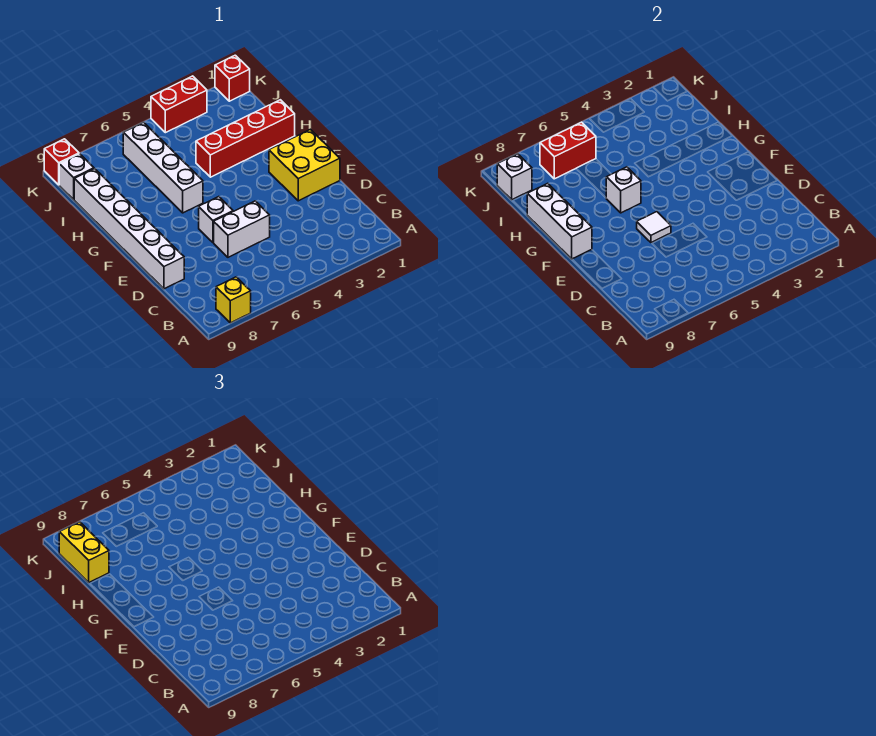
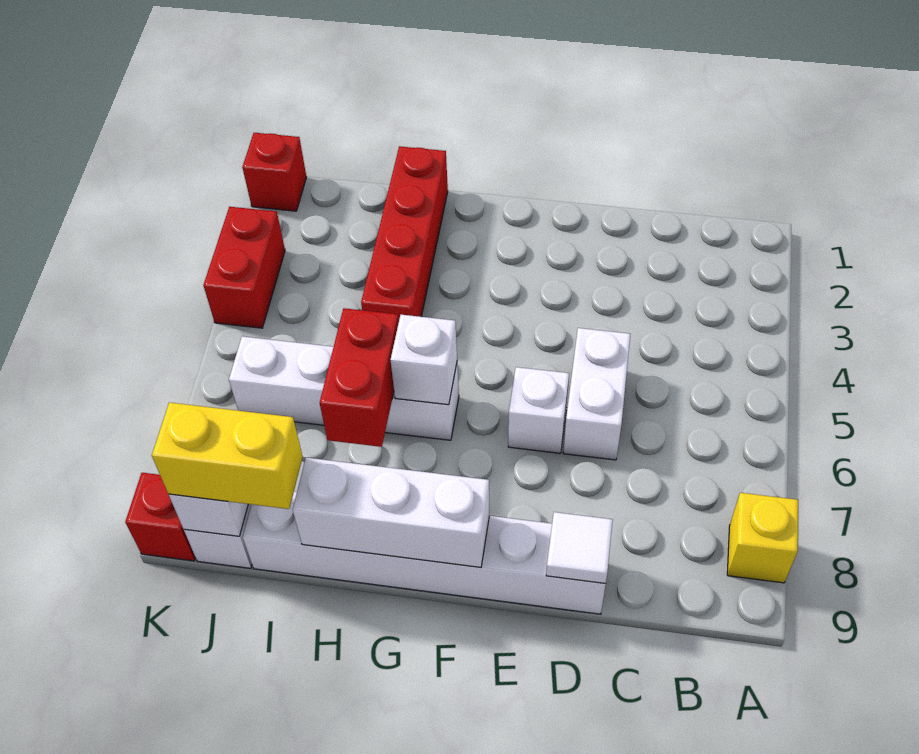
yellow brick E1:F2 level 1 -> none
white tile E6 level 2 -> white tile D9 level 2
red brick J6:J7 level 2 -> red brick H6:H7 level 2

